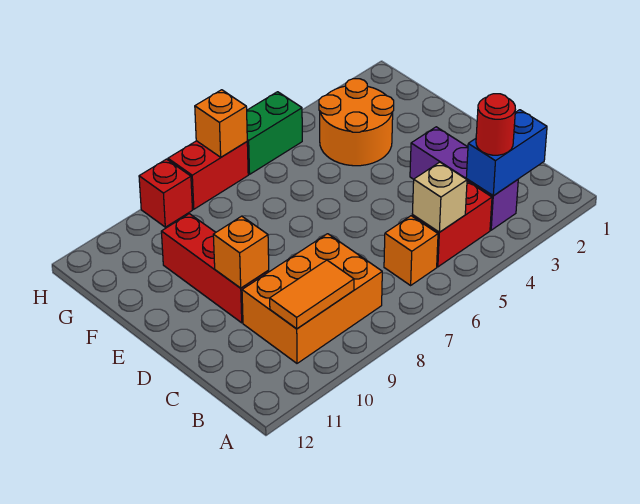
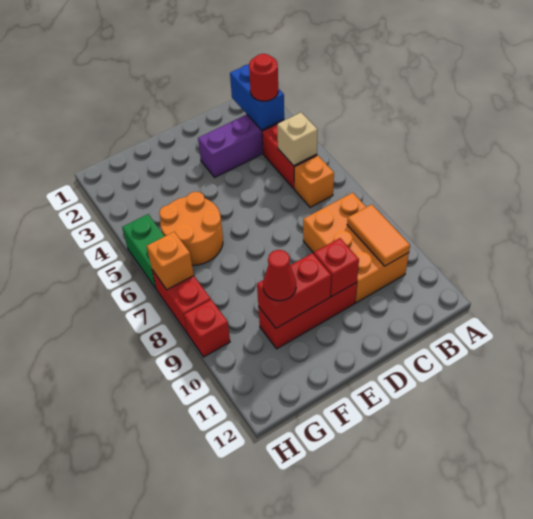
orange brick D10 level 2 -> red brick D10 level 2
none -> red brick E10:F10 level 2
orange round brick F3:G4 level 1 -> orange round brick F5:G6 level 1
none -> red cone F10 level 3

